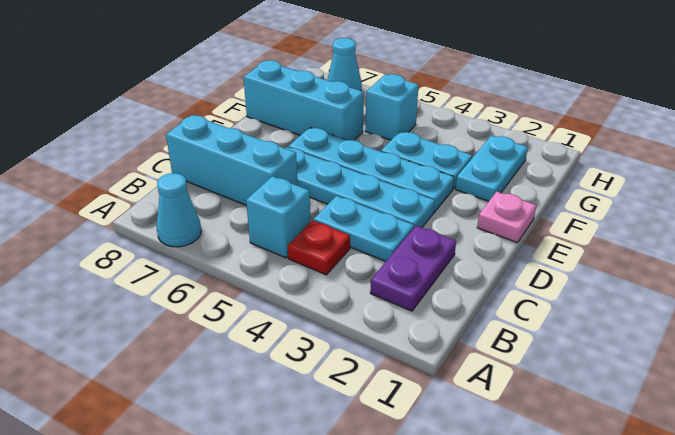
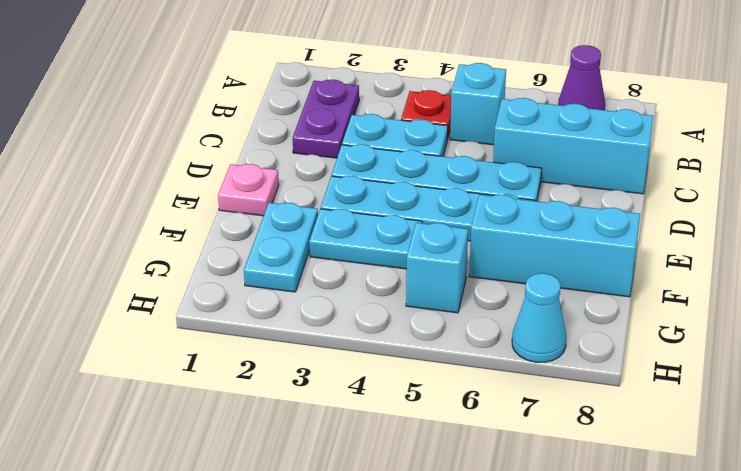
cyan cone A7 level 1 -> purple cone A7 level 1

